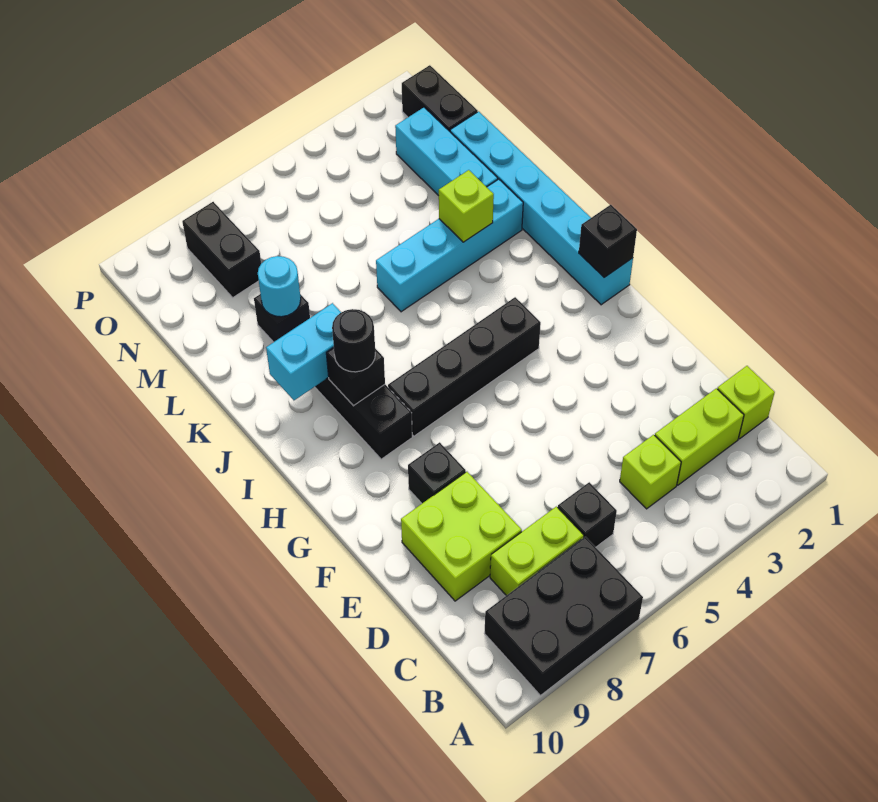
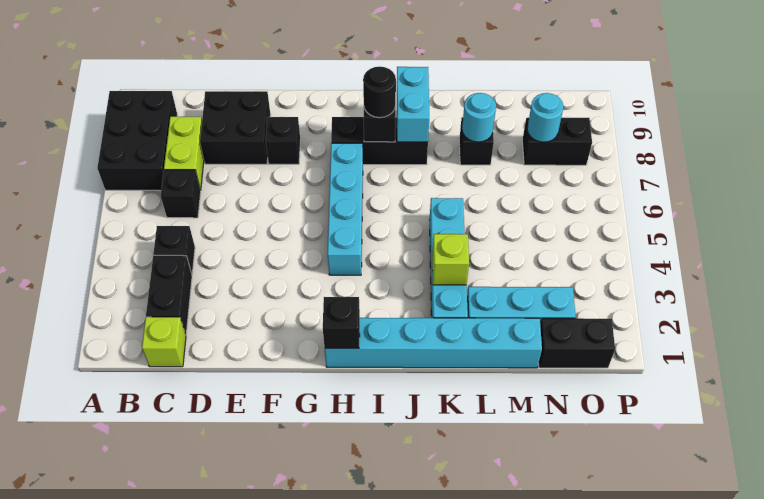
lime brick C2:C3 level 1 -> black brick C2:C3 level 1
lime brick C4 level 1 -> black brick C4 level 1
lime brick D8:E9 level 1 -> black brick D8:E9 level 1
black brick H4:H7 level 1 -> cyan brick H4:H7 level 1
none -> cyan round brick N8 level 2

